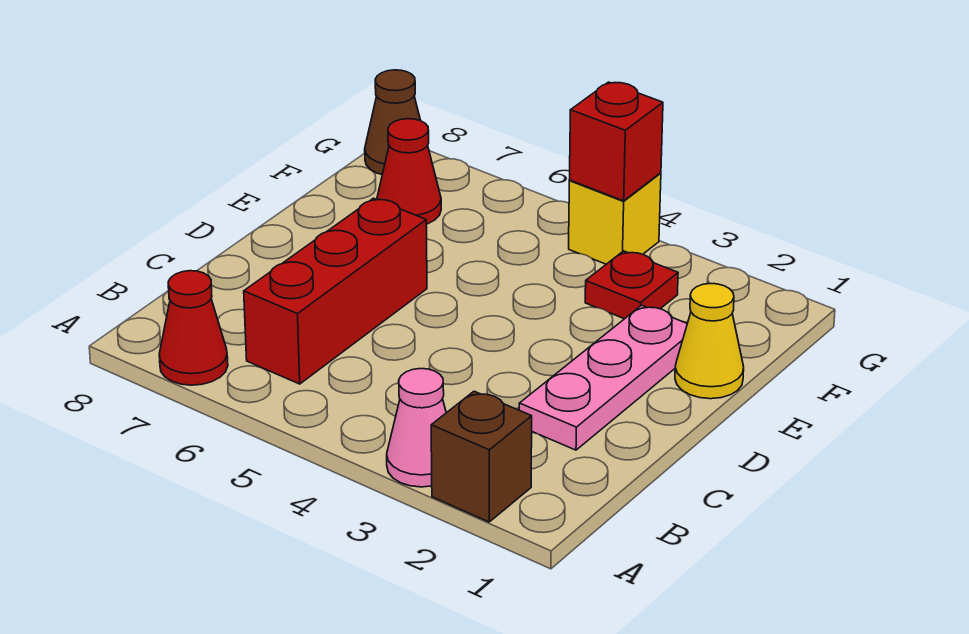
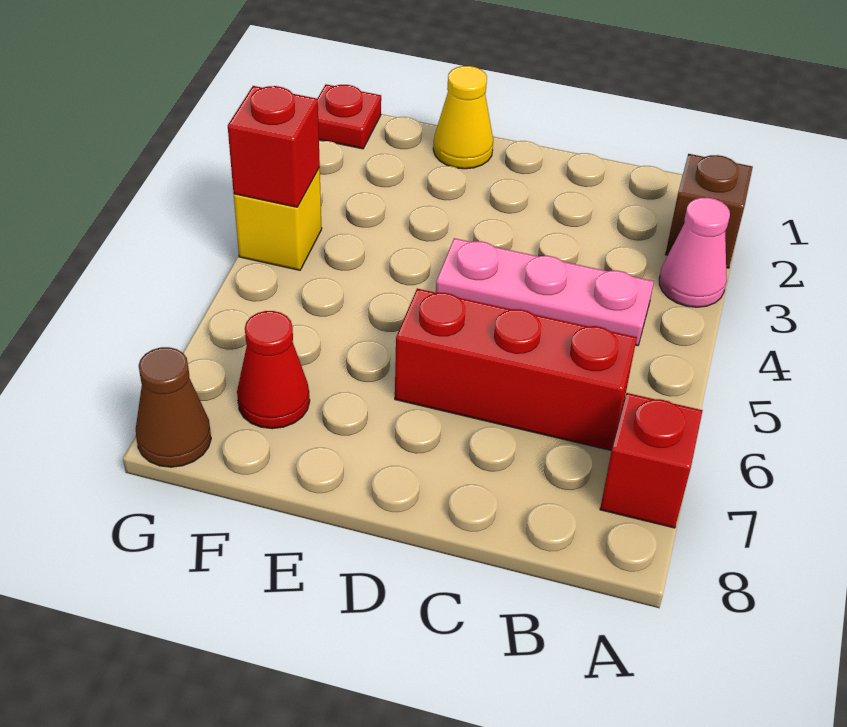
red cone A7 level 1 -> red brick A7 level 1
pink plate C2:E2 level 1 -> pink plate B4:D4 level 1
red plate F3 level 1 -> red plate G1 level 1

